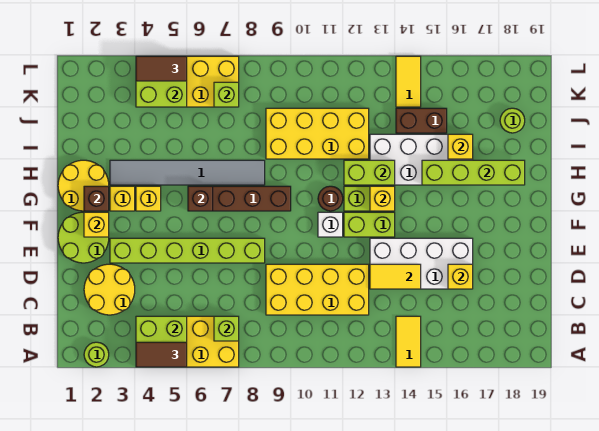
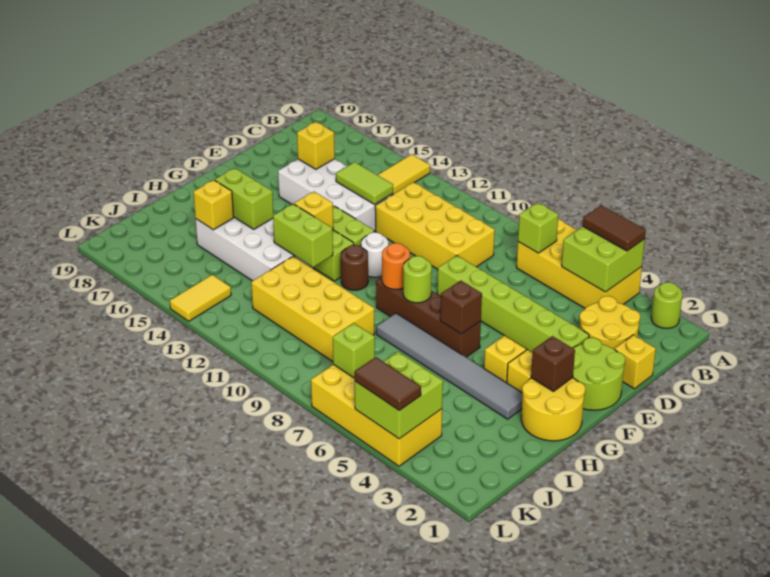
yellow tile D13:D14 level 2 -> lime tile D13:D14 level 2
yellow brick F2 level 2 -> yellow brick D1 level 1
white brick F11 level 1 -> white round brick F11 level 1
none -> orange round brick G9 level 2
lime brick H15:H18 level 2 -> lime brick H15:H16 level 2
brown brick J14:J15 level 1 -> none
lime round brick J18 level 1 -> lime round brick G8 level 2

